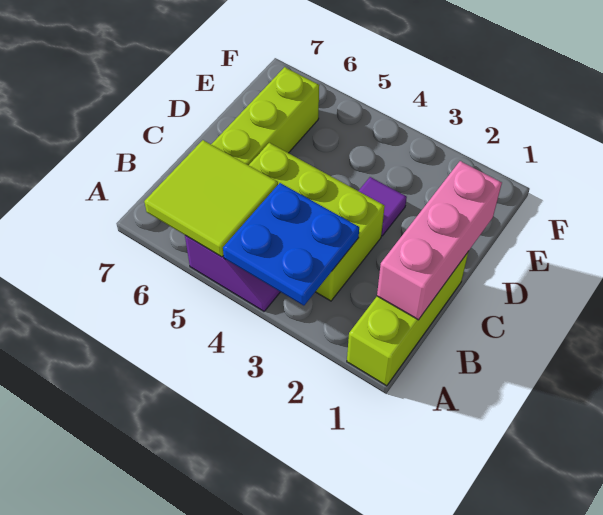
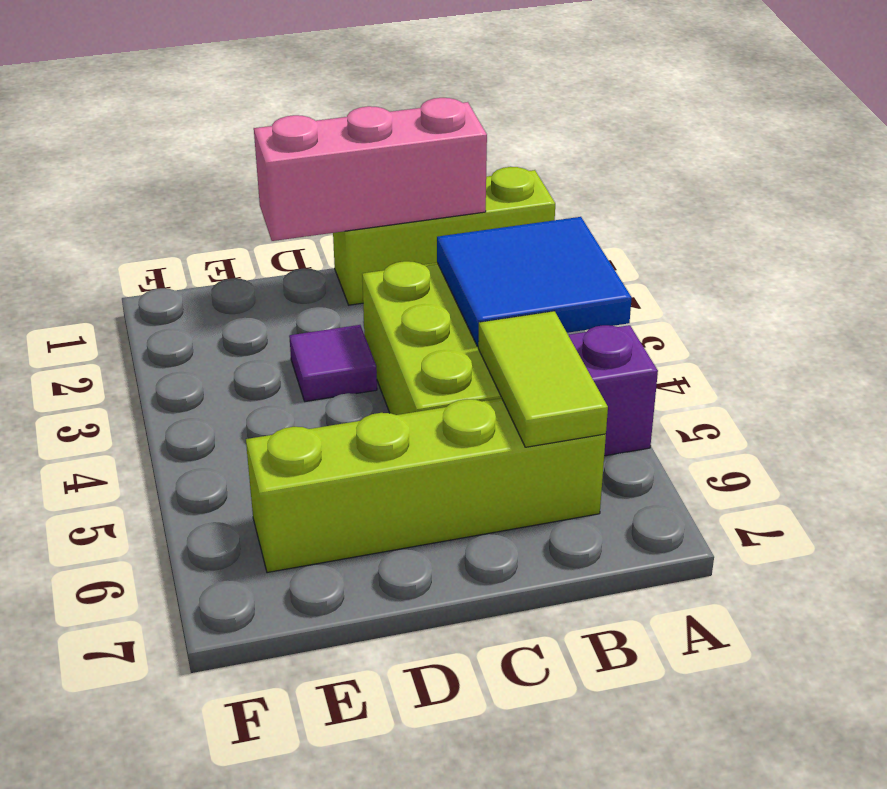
blue plate A3:B4 level 2 -> blue tile A3:B4 level 2
lime tile A5:B6 level 2 -> lime tile B5:B6 level 2

